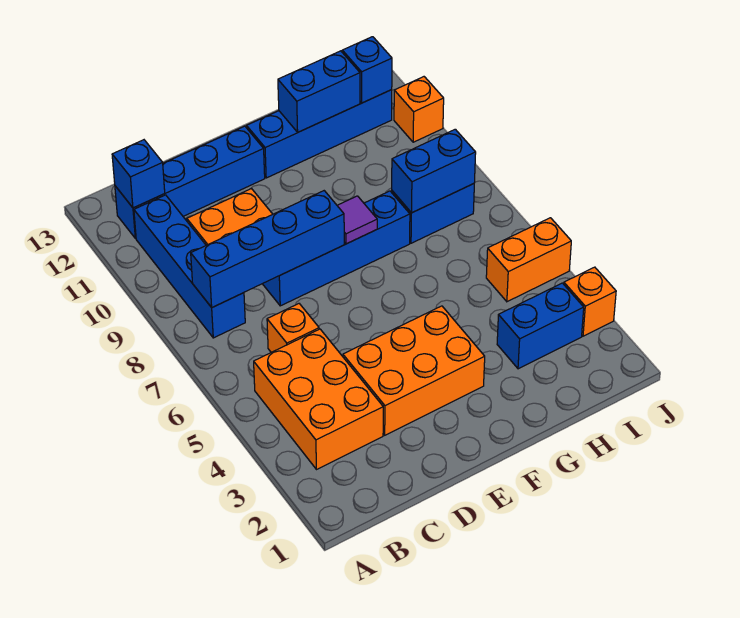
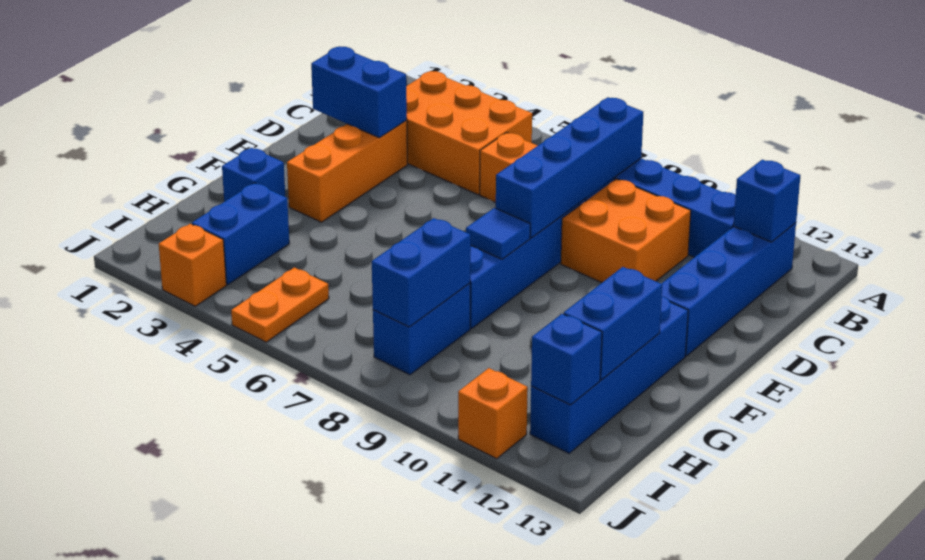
none -> blue brick D2:D3 level 2
orange brick D3:F4 level 1 -> orange brick D3:F3 level 1
purple tile F8 level 2 -> blue tile F8 level 2
none -> blue brick G2 level 1
orange brick I5:J5 level 1 -> orange plate I5:J5 level 1

